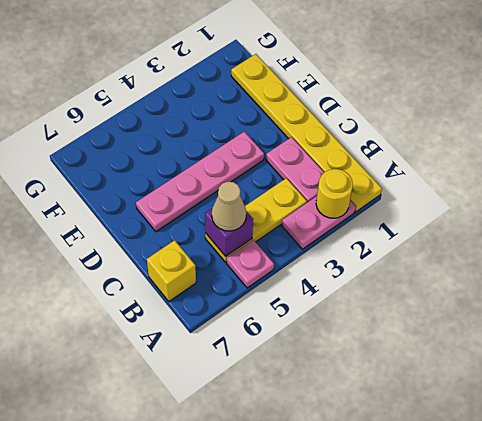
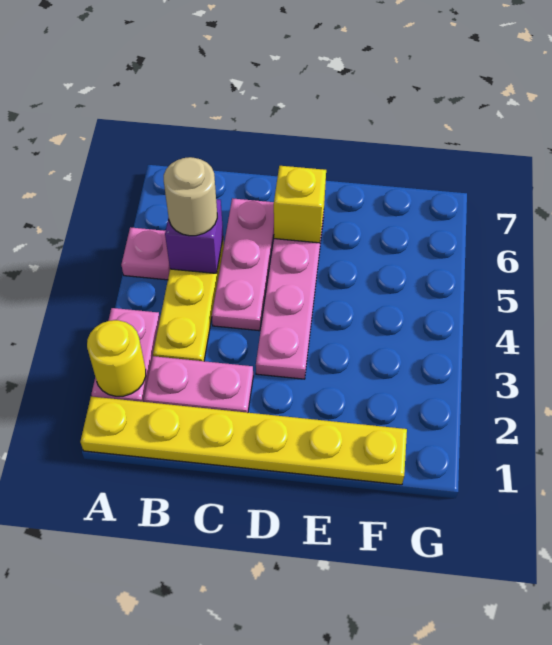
tan cone B5 level 3 -> tan round brick B5 level 3
yellow brick B7 level 1 -> yellow brick D6 level 2
none -> pink plate C4:C6 level 1

